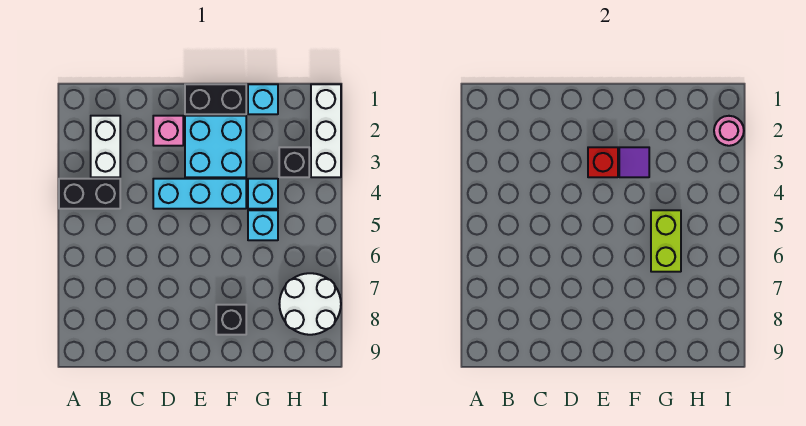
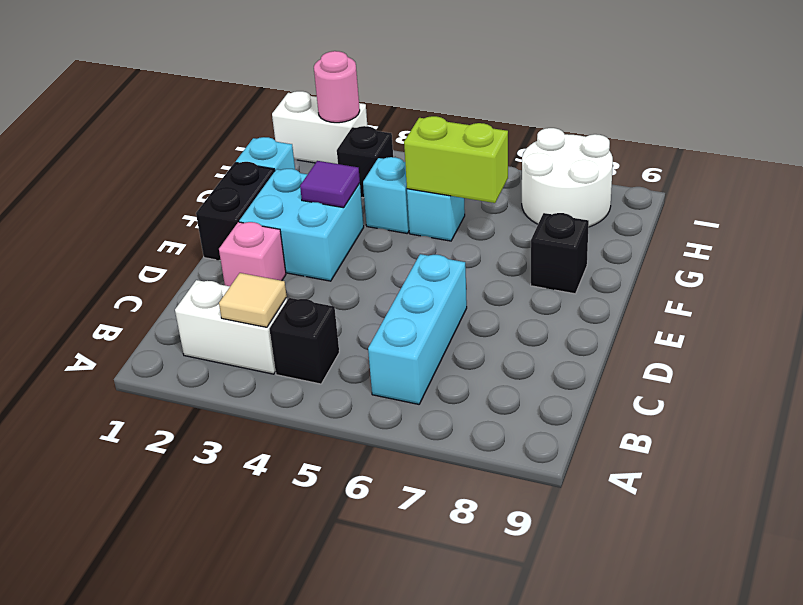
black brick A4:B4 level 1 -> black brick B4 level 1
none -> tan tile B3 level 2
cyan brick D4:F4 level 1 -> cyan brick B6:D6 level 1
red brick E3 level 2 -> none
white brick I1:I3 level 1 -> white brick I1:I2 level 1

